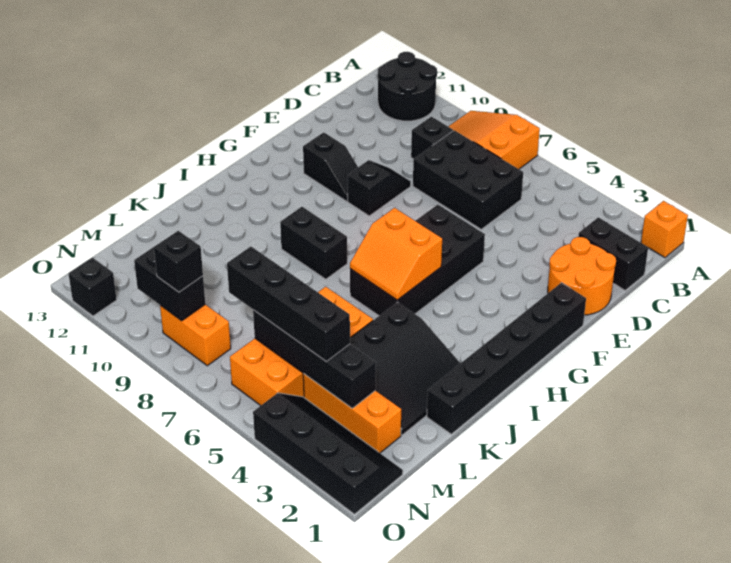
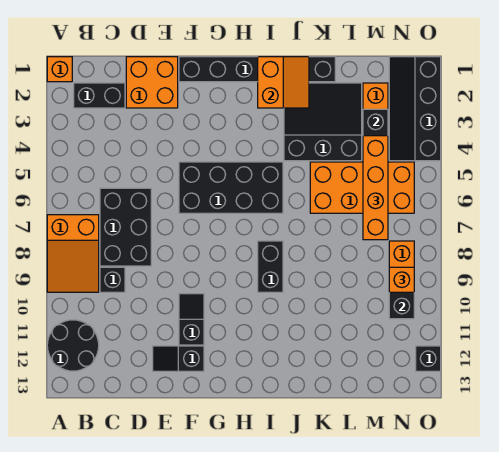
black brick C1:C2 level 1 -> black brick B2:C2 level 1
orange round brick D1:E2 level 1 -> orange brick D1:E2 level 1
black slope E9:F9 level 1 top F -> black slope E12:F12 level 1 top F
orange slope H5:I6 level 2 top H -> orange slope I1:J2 level 2 top I
black brick M4:M7 level 3 -> orange brick M4:M7 level 3
black brick N9 level 3 -> orange brick N9 level 3

